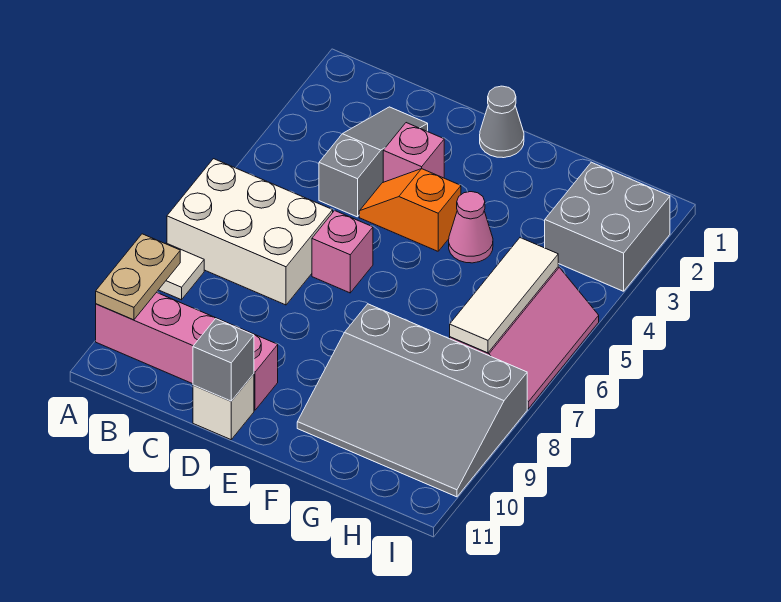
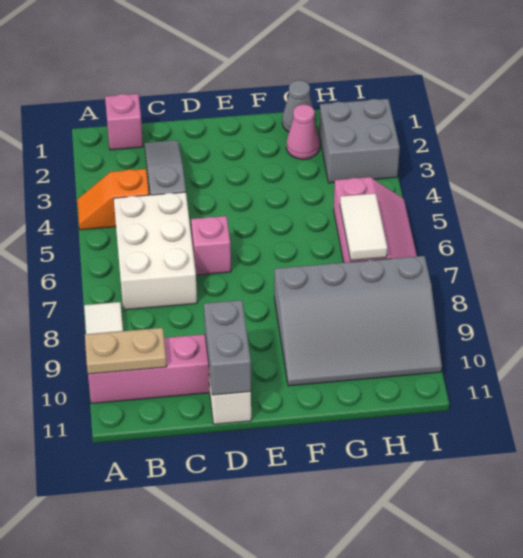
white brick A6:C7 level 1 -> white brick B5:C7 level 1
tan plate A9:A10 level 2 -> tan plate A10:B10 level 2
pink brick D3 level 1 -> pink brick B1 level 1
orange slope D4:E4 level 1 top E -> orange slope A4:B4 level 1 top B
grey brick D11 level 2 -> grey brick D10:D11 level 2
grey cone E1 level 1 -> grey cone G1 level 1
pink cone F4 level 1 -> pink cone G2 level 1
white tile H5:H7 level 2 -> white tile H6:H7 level 2

